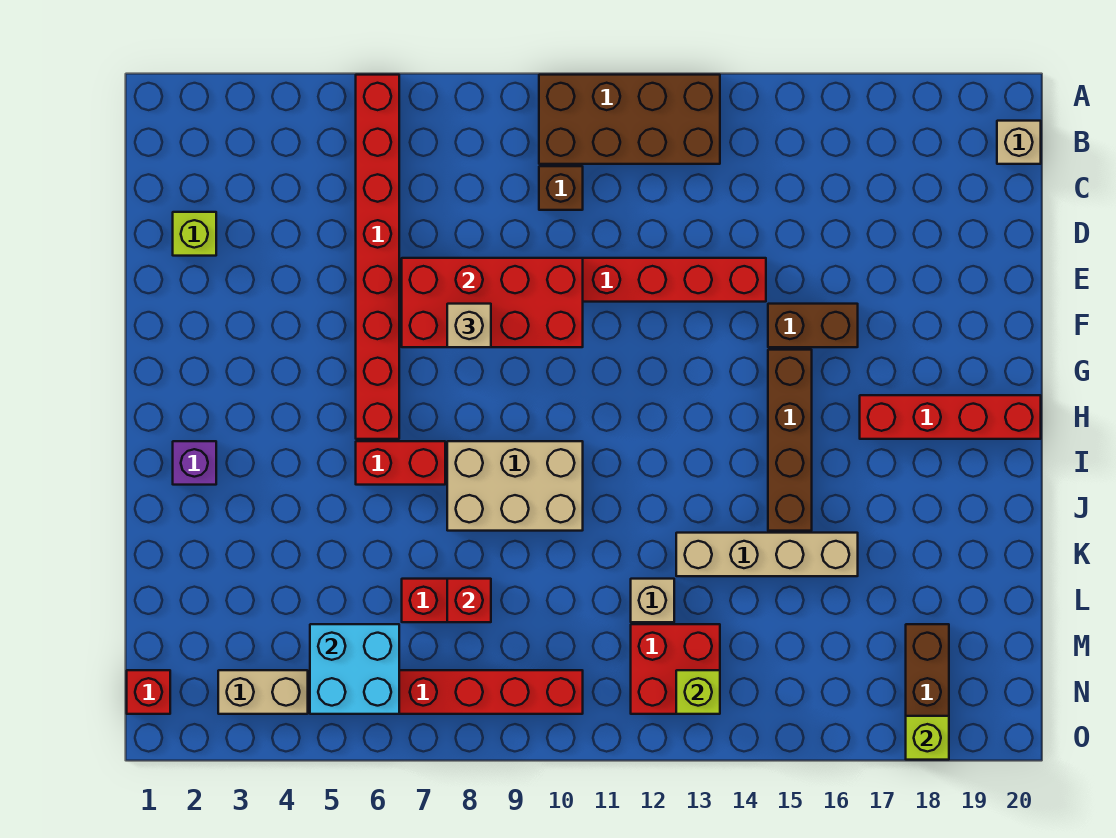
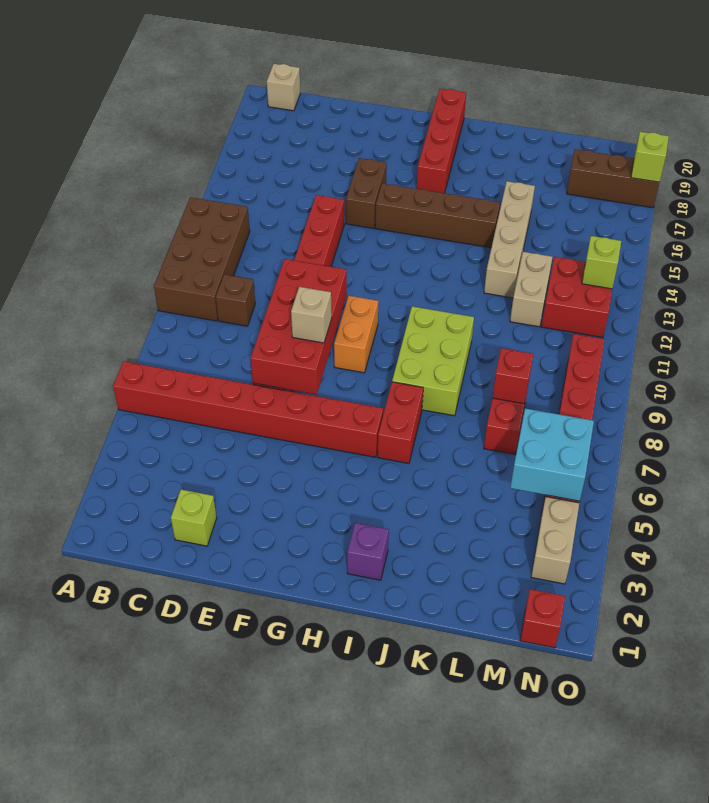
none -> orange brick G9:G10 level 1
tan brick I8:J10 level 1 -> lime brick I8:J10 level 1
tan brick L12 level 1 -> tan brick L12:L13 level 1

